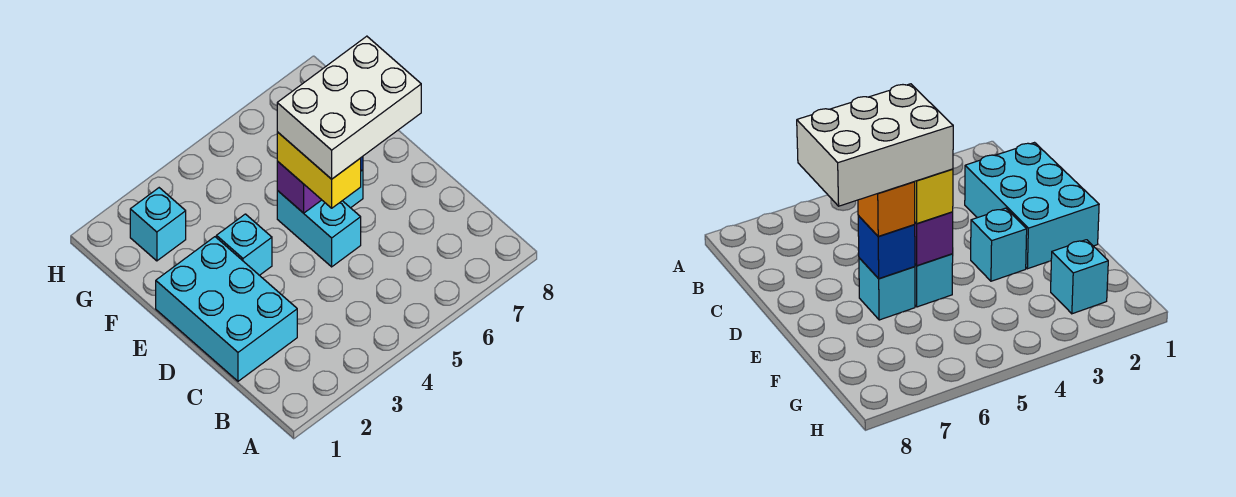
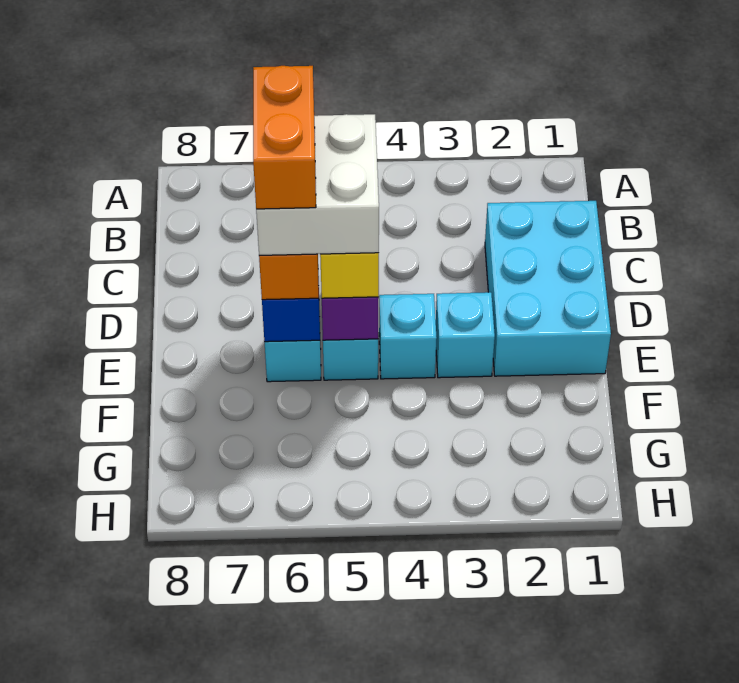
white brick D5:E7 level 4 -> white brick D5:E6 level 4
none -> orange brick D6:E6 level 5
cyan brick G2 level 1 -> cyan brick E4 level 1

